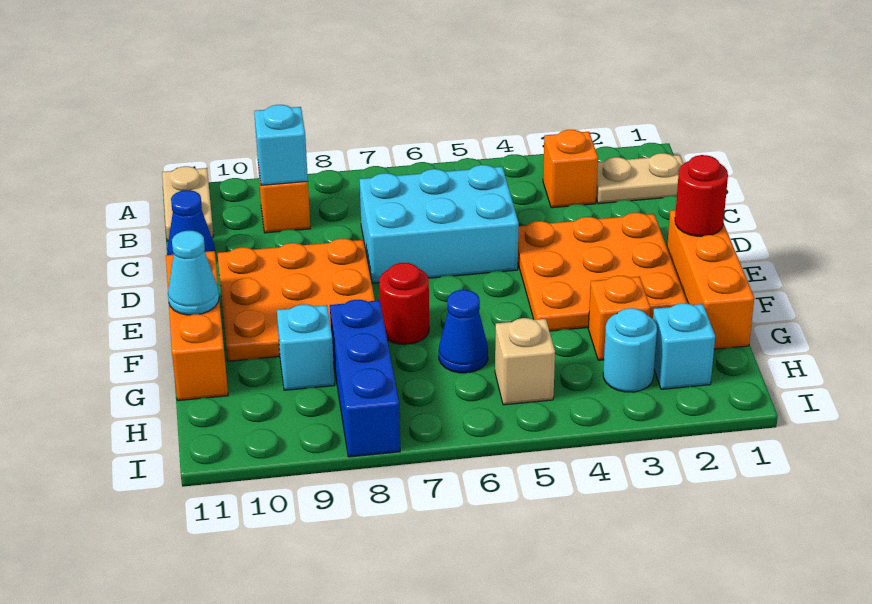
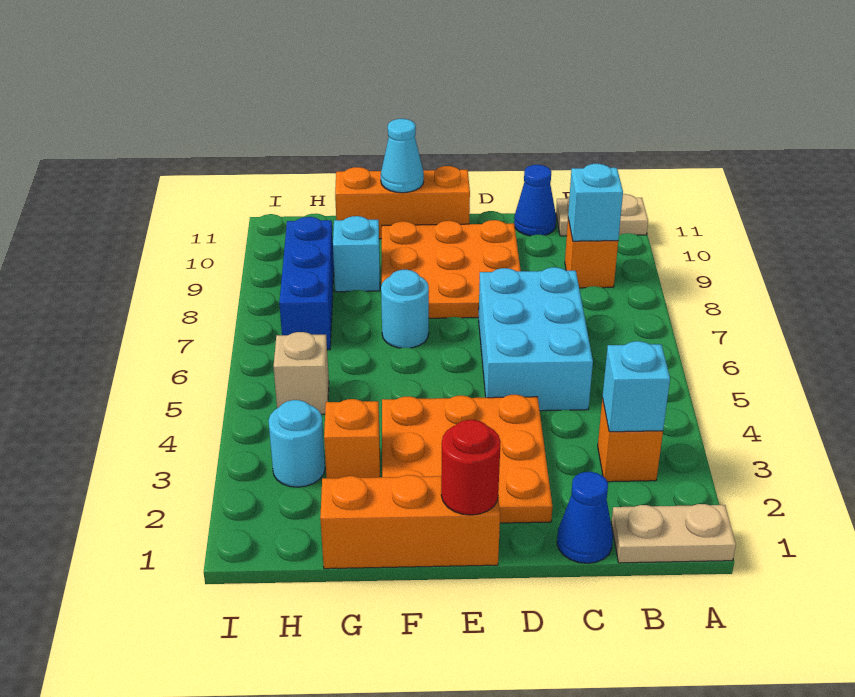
tan plate B1:B2 level 1 -> tan plate A1:B1 level 1
red round brick F7 level 1 -> cyan round brick F7 level 1
blue cone G6 level 1 -> blue cone C1 level 1
blue brick G8:I8 level 1 -> blue brick H7:H9 level 1
cyan brick H2 level 1 -> cyan brick B3 level 2

